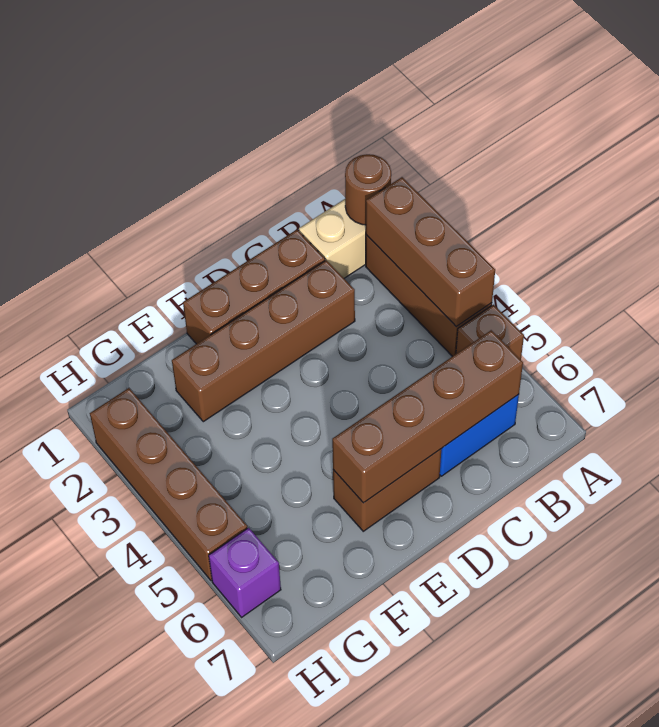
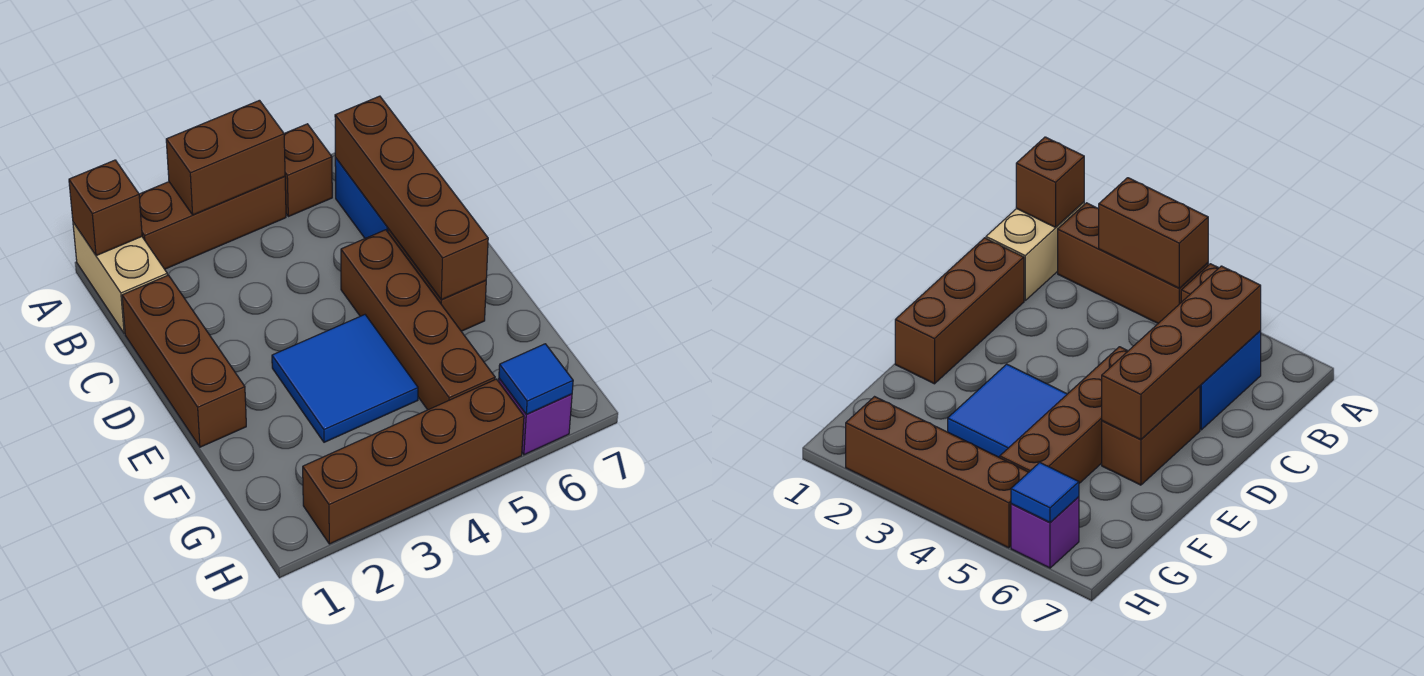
brown round brick A1 level 2 -> brown brick A1 level 2
brown brick A2:A4 level 2 -> brown brick A3:A4 level 2
brown brick C2:F2 level 1 -> brown brick D5:G5 level 1
none -> blue tile E3:F4 level 1
none -> blue tile H6 level 2

